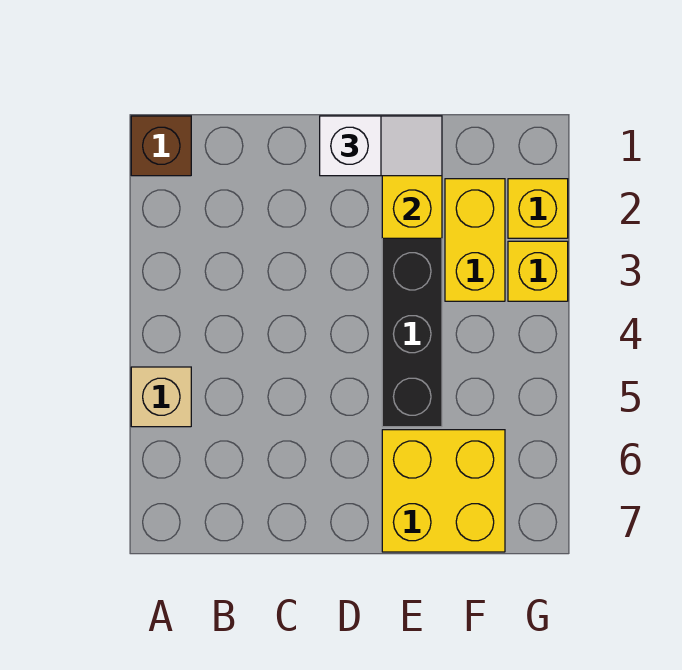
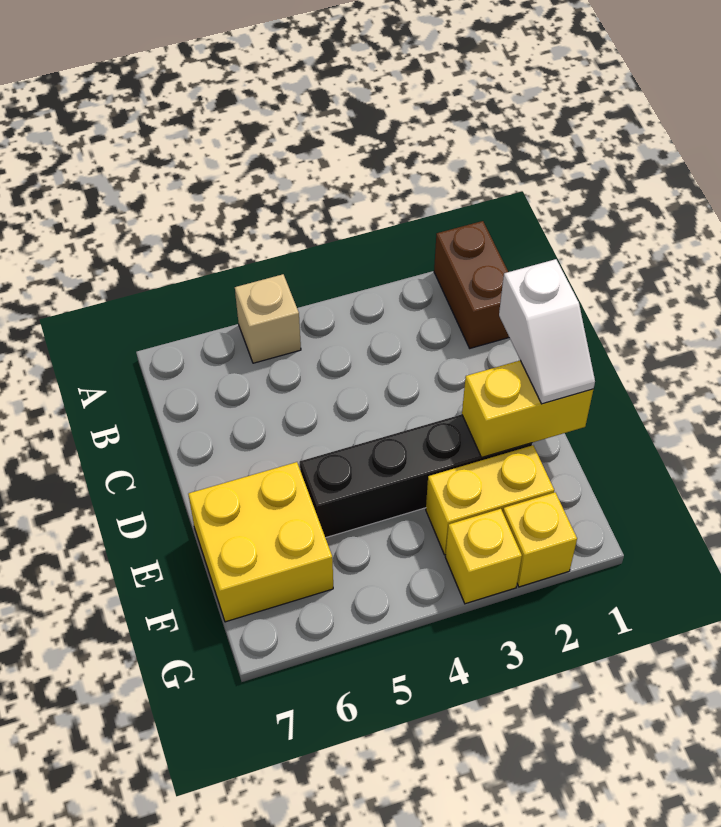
brown brick A1 level 1 -> brown brick A1:B1 level 1

